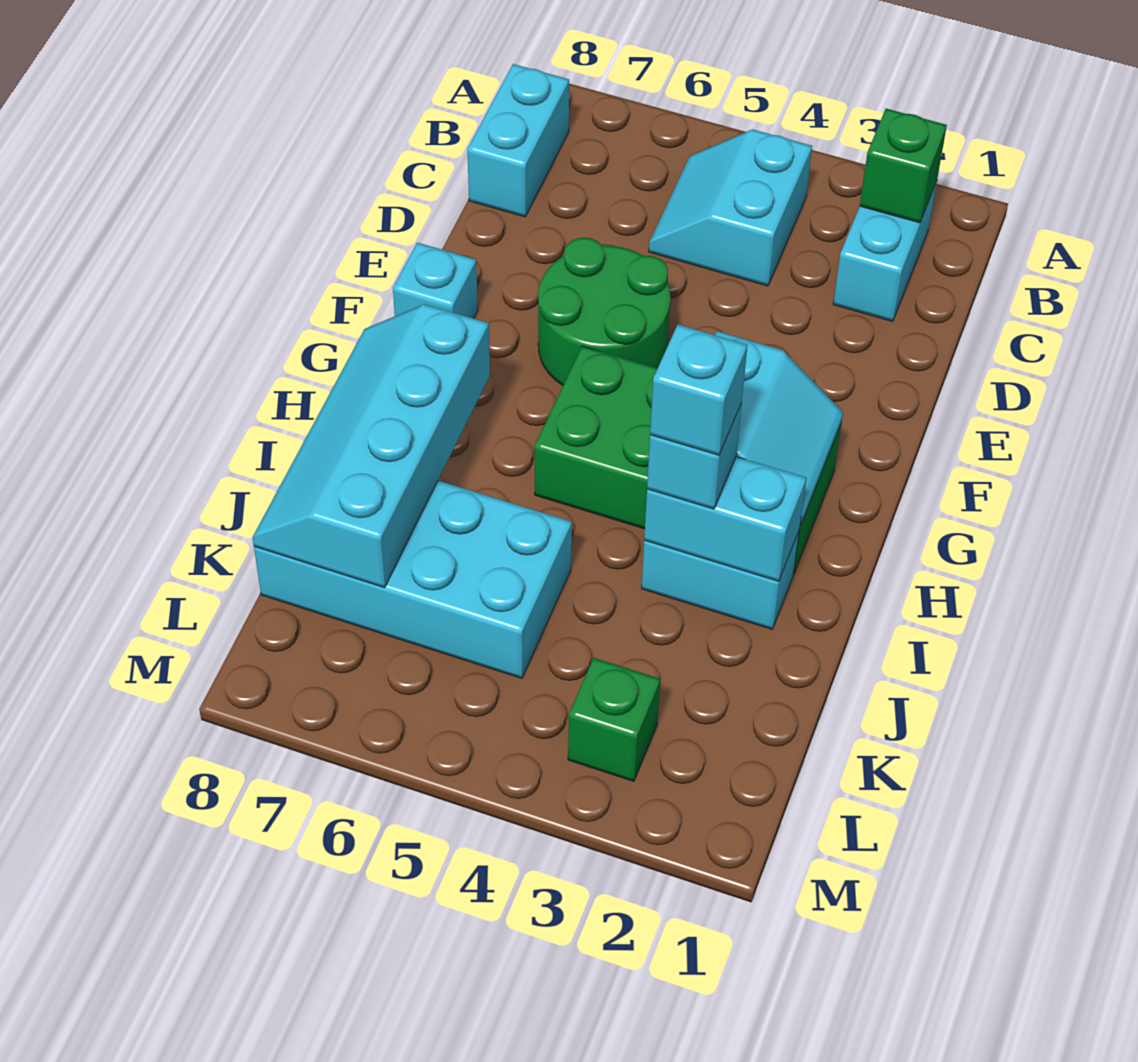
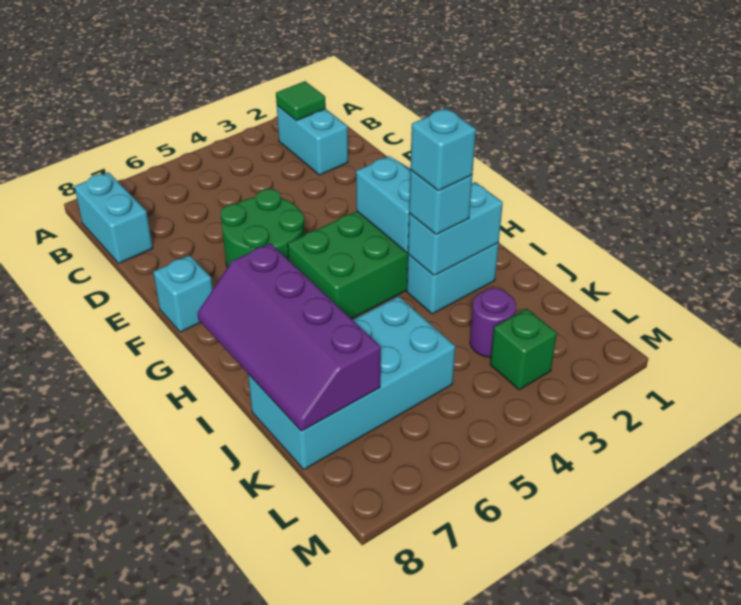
green brick B2 level 2 -> green tile B2 level 2
cyan slope B4:C5 level 1 top 4 -> none
cyan slope H7:K8 level 2 top 7 -> purple slope H7:K8 level 2 top 7
none -> purple round brick K3 level 1

